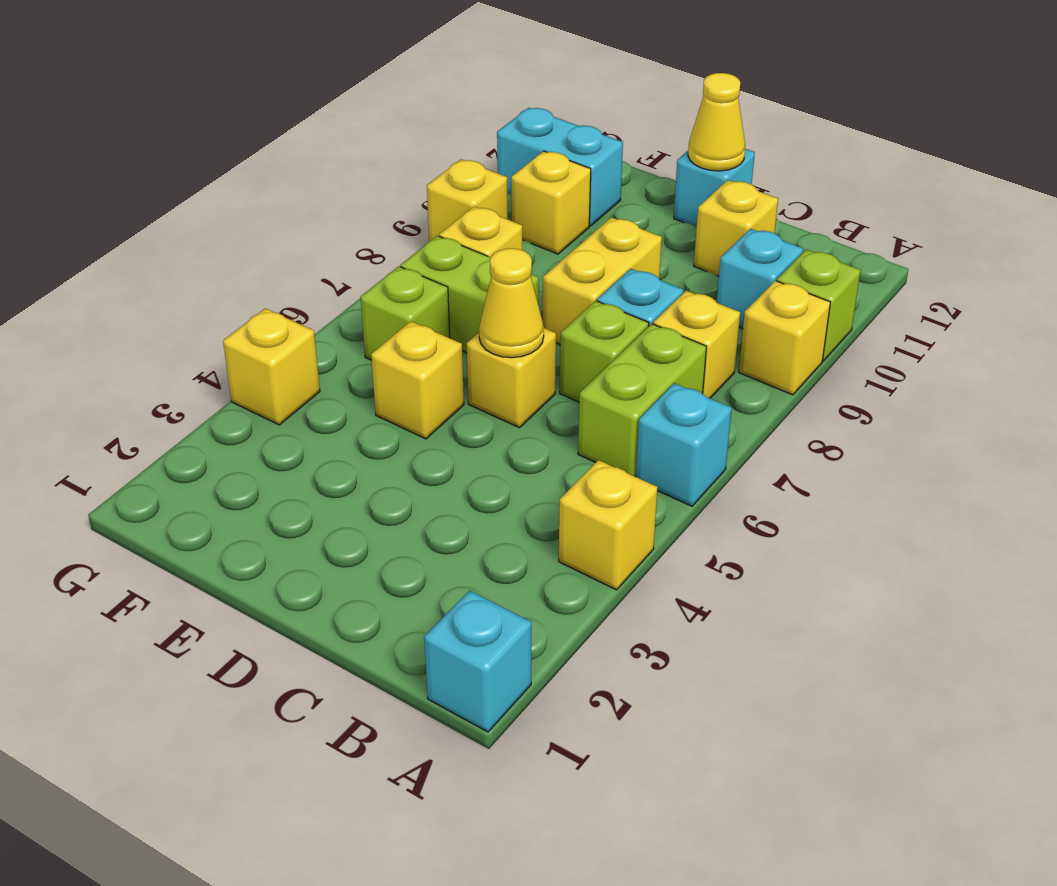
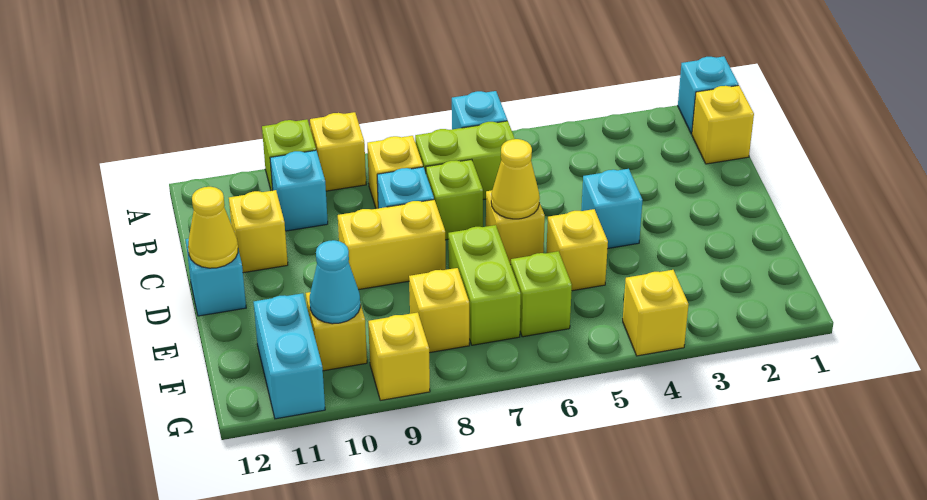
yellow brick A4 level 1 -> yellow brick B1 level 1
none -> cyan brick D4 level 1
none -> cyan cone F10 level 2

